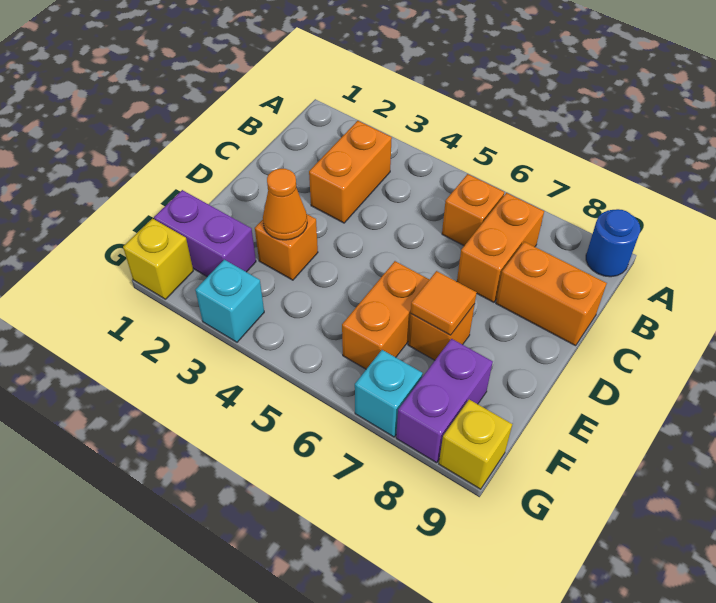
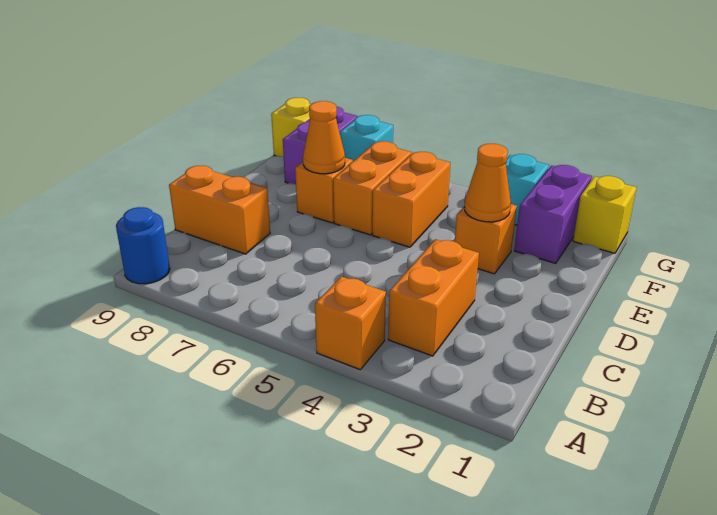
orange brick B6 level 1 -> orange brick A4 level 1
orange brick B7:C7 level 1 -> orange brick E5:F5 level 1
orange tile E7 level 2 -> orange cone E7 level 2
purple brick F1:F2 level 1 -> purple brick F2:G2 level 1

